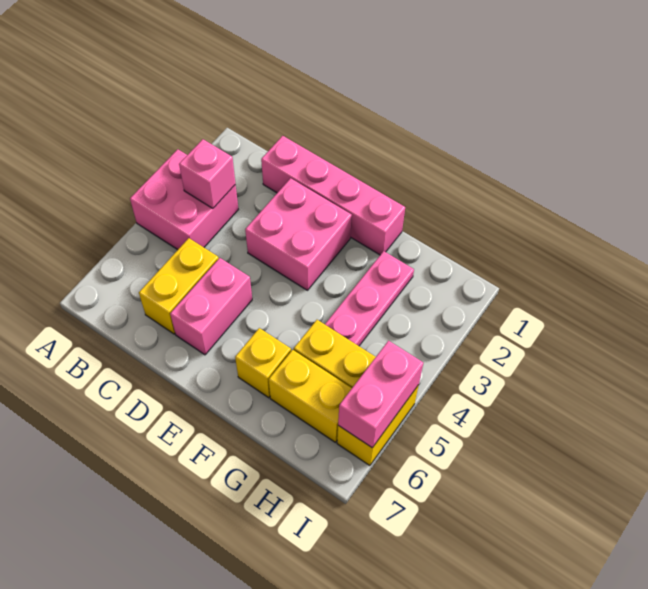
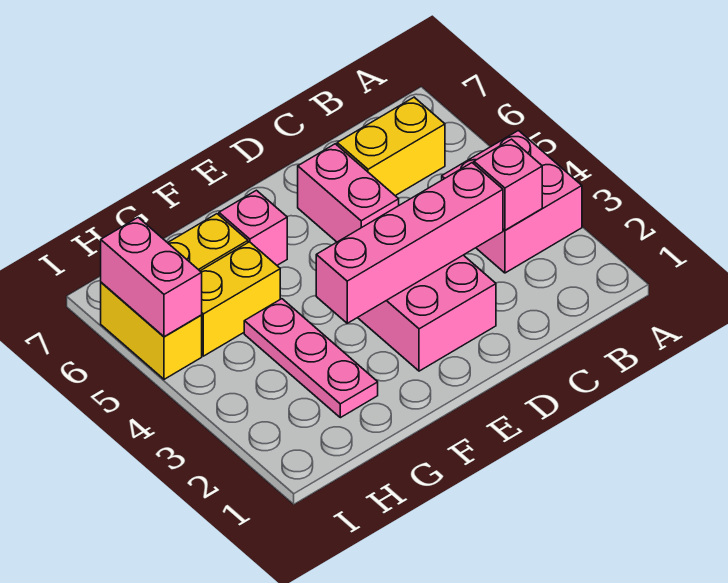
pink brick C1:F1 level 1 -> pink brick C3:F3 level 2
yellow brick C5:C6 level 1 -> yellow brick B6:C6 level 1
yellow brick F6 level 1 -> pink brick F6 level 1

